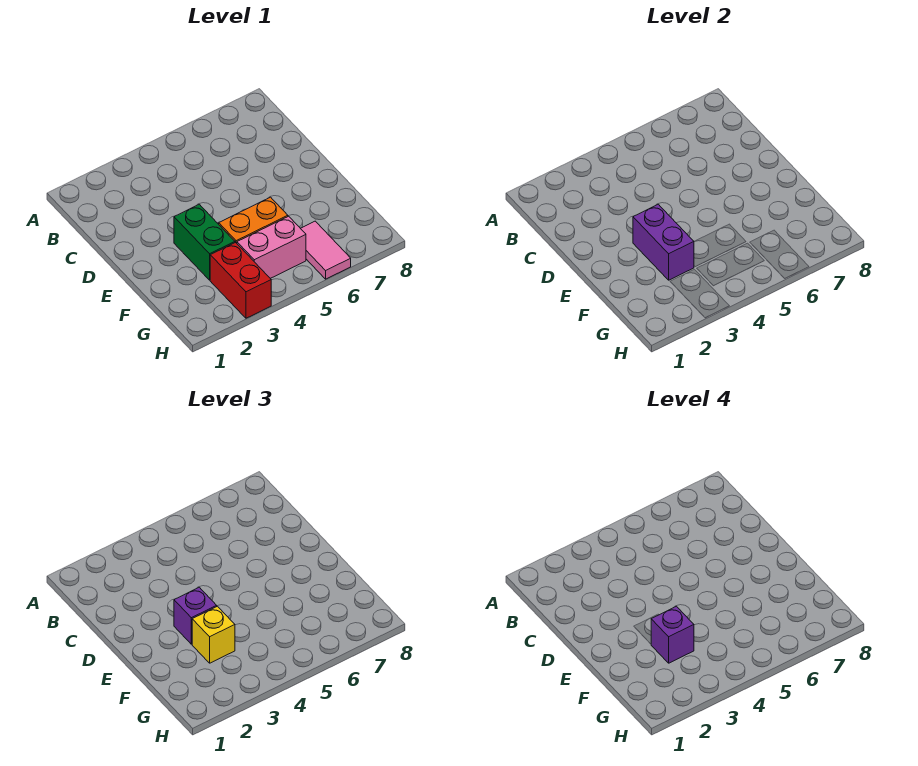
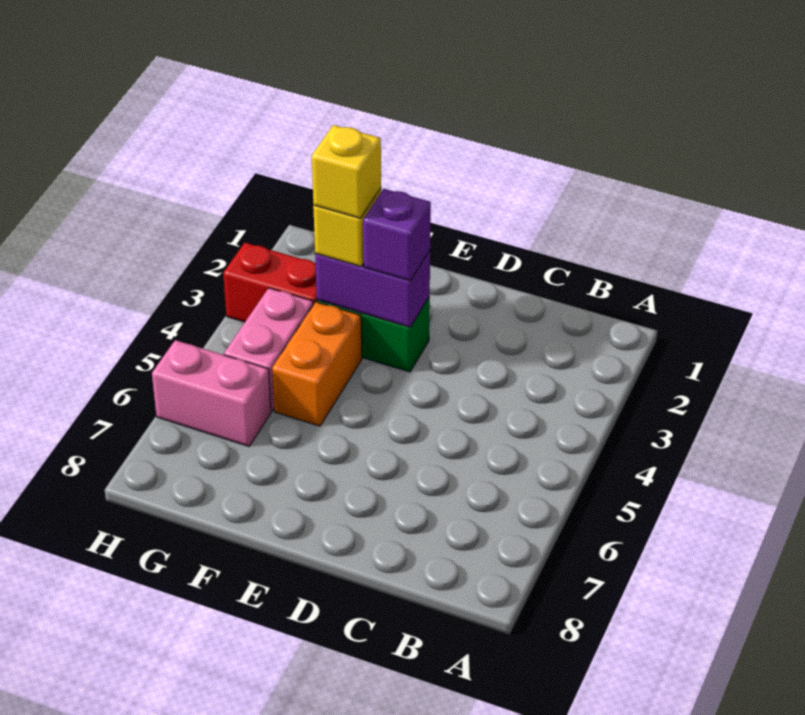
purple brick F3 level 4 -> yellow brick F3 level 4
pink tile G6:H6 level 1 -> pink brick G6:H6 level 1

